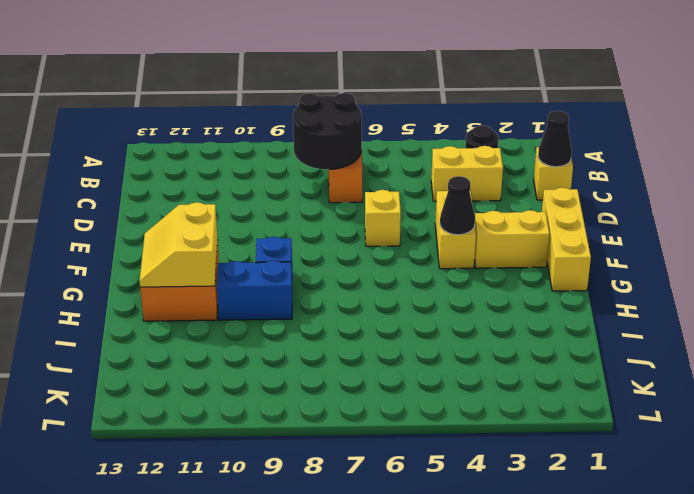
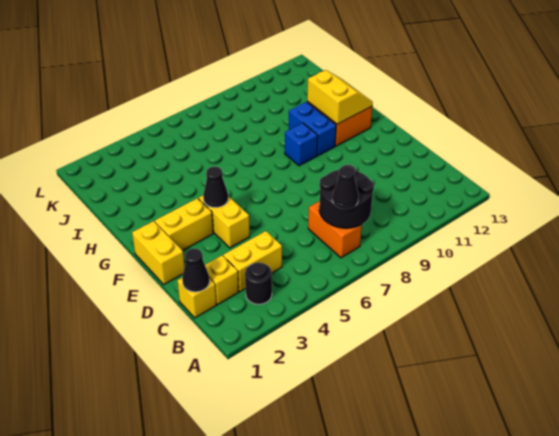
none -> black cone B7 level 3
yellow brick E1:G1 level 1 -> yellow brick E1:F1 level 1
yellow brick E6 level 1 -> yellow brick C2 level 1
blue brick H9:H10 level 1 -> blue brick G10:H10 level 1

